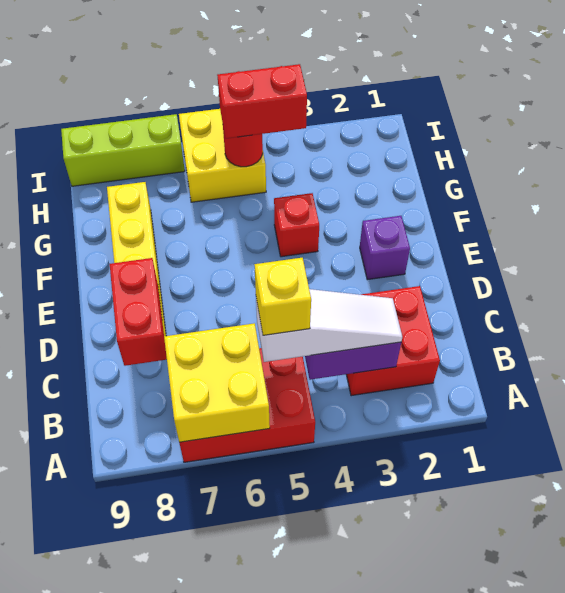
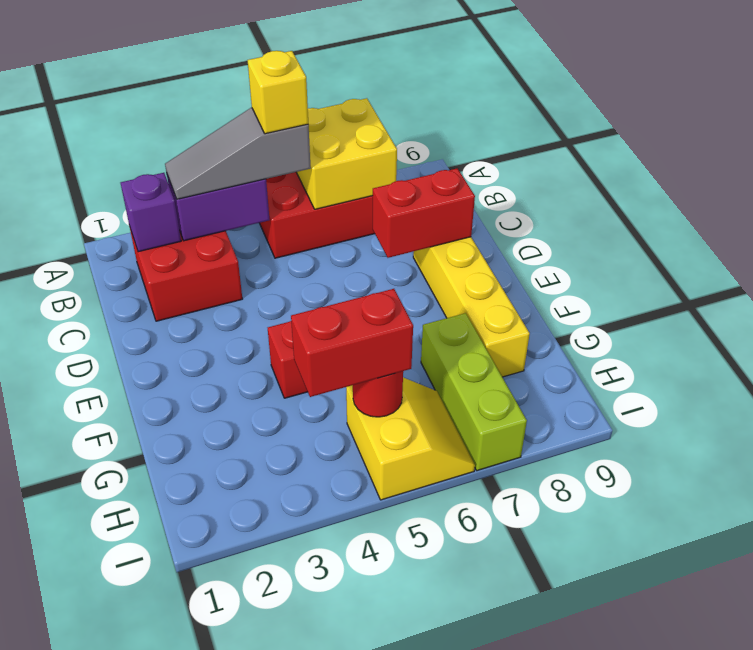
white slope B3:B5 level 3 top 5 -> grey slope B3:B5 level 3 top 5
red brick C8:D8 level 2 -> red brick D7:D8 level 2
purple brick E2 level 1 -> purple brick B2 level 2
yellow brick H5:I6 level 1 -> yellow slope H5:I6 level 1 top 5
lime brick I7:I9 level 1 -> lime brick G7:I7 level 1

